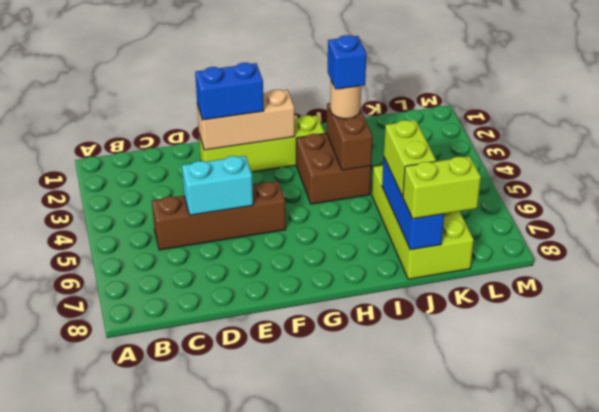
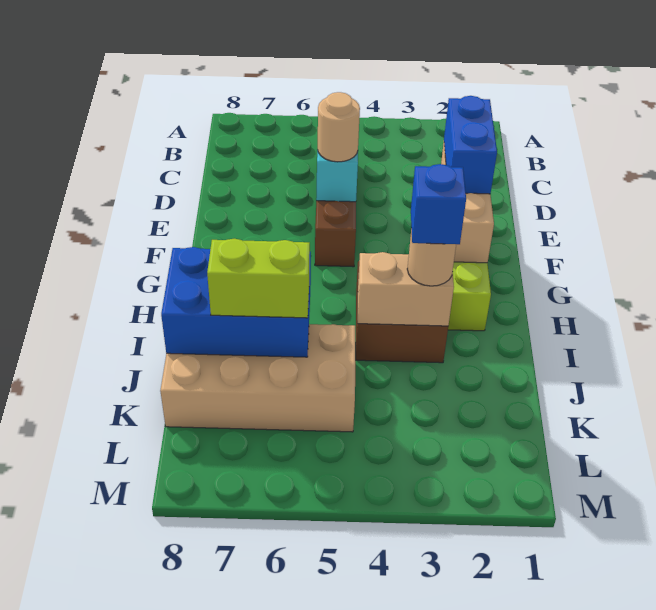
none -> tan round brick E5 level 3
brown brick I3:I4 level 2 -> tan brick I3:I4 level 2
lime brick J5:K8 level 1 -> tan brick J5:K8 level 1
blue brick J6:J8 level 2 -> blue brick I6:J8 level 2
lime brick J8:K8 level 3 -> none

